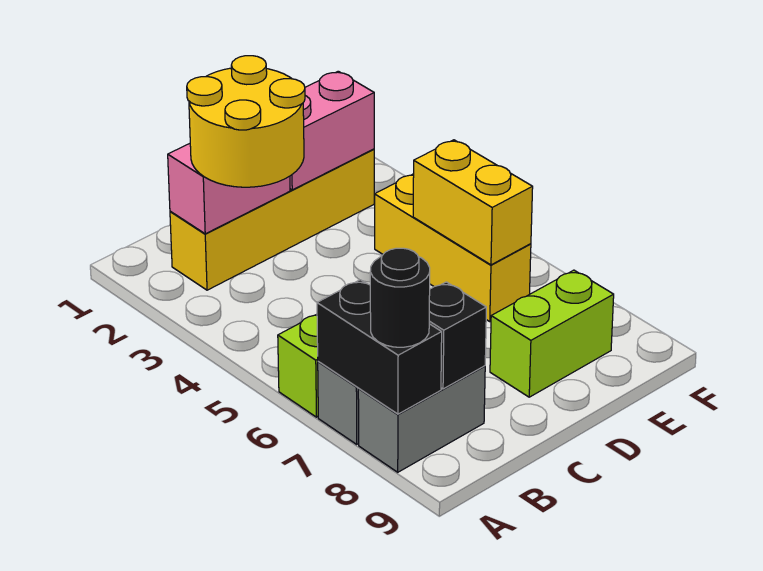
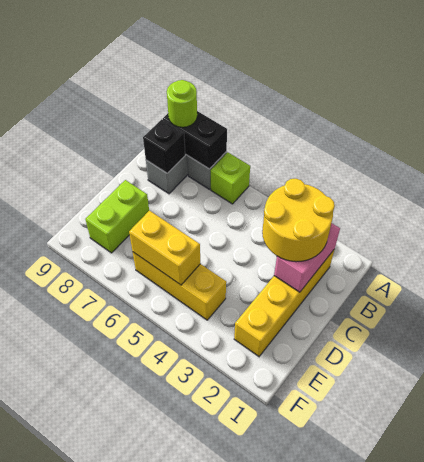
black round brick A8 level 3 -> lime round brick A8 level 3
pink brick D2:E2 level 2 -> none

